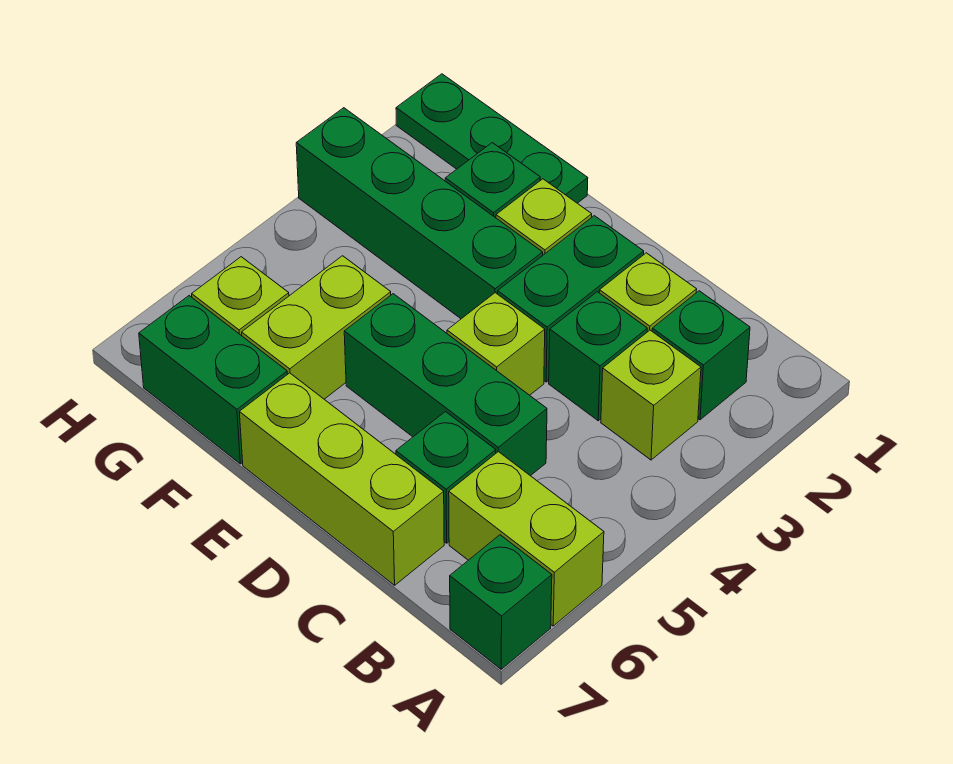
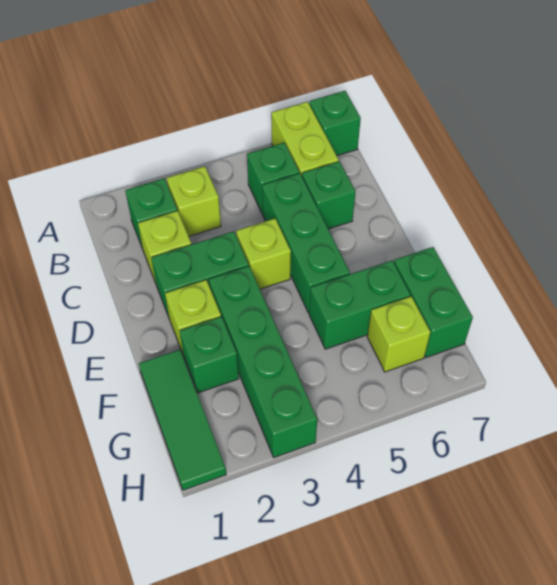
green brick C3 level 1 -> green brick B5 level 1
lime brick C7:E7 level 1 -> none
green plate F1:H1 level 1 -> green tile F1:H1 level 1
lime brick F5:F6 level 1 -> green brick F5:F6 level 1

